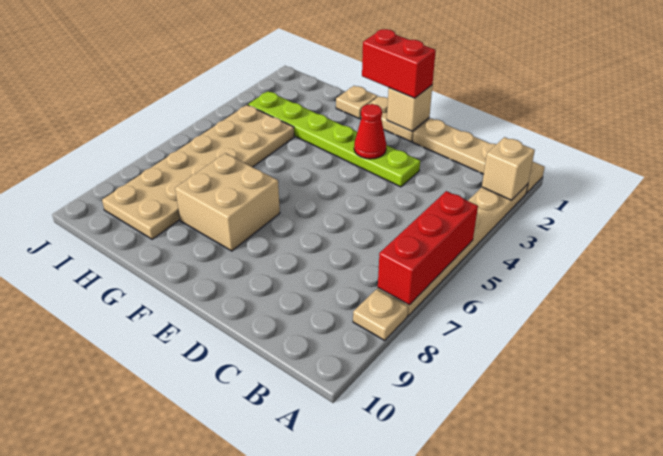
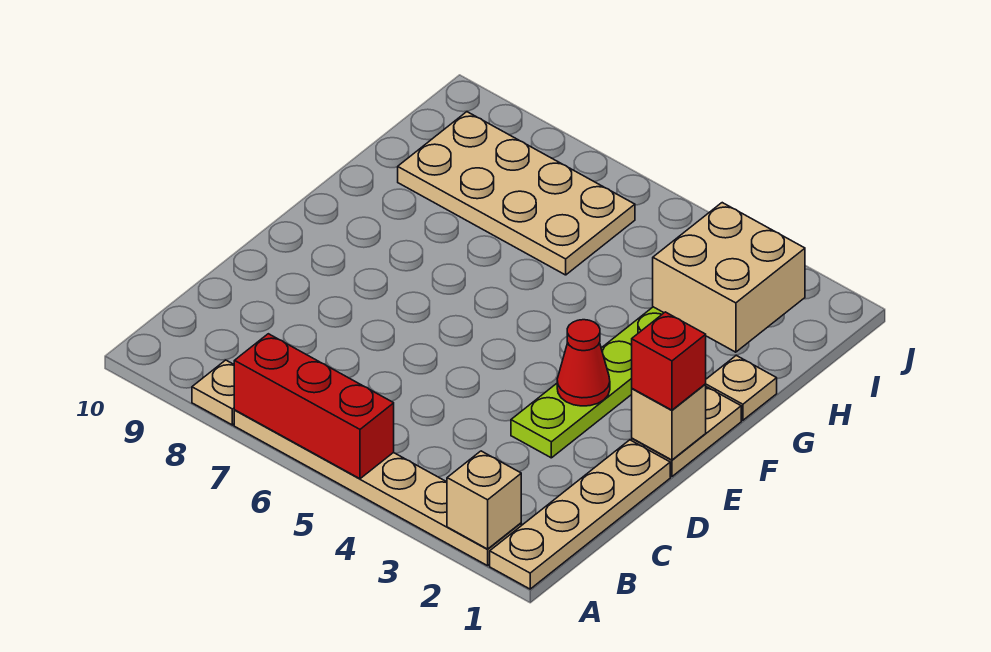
red brick E1:F1 level 3 -> red brick E1 level 3
tan brick F7:G8 level 1 -> tan brick H2:I3 level 2
tan plate H4:I9 level 1 -> tan plate H6:I9 level 1

